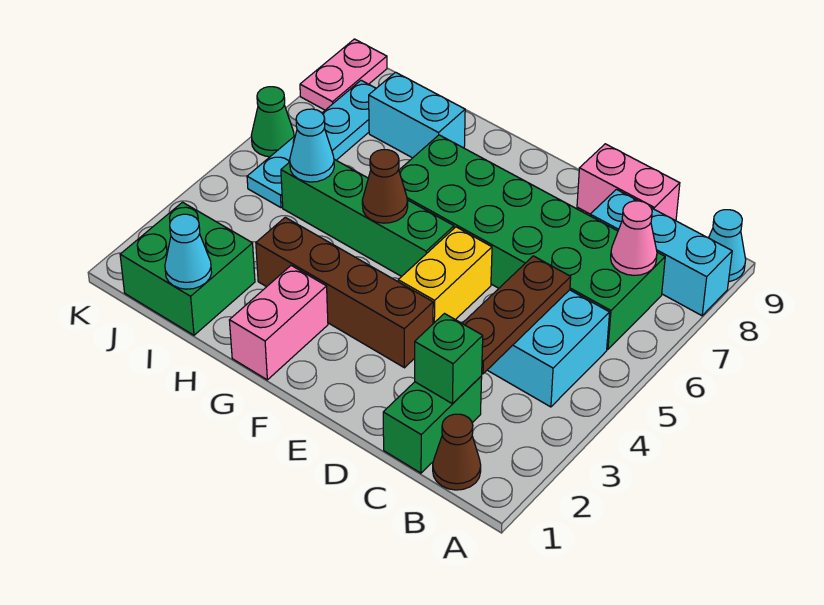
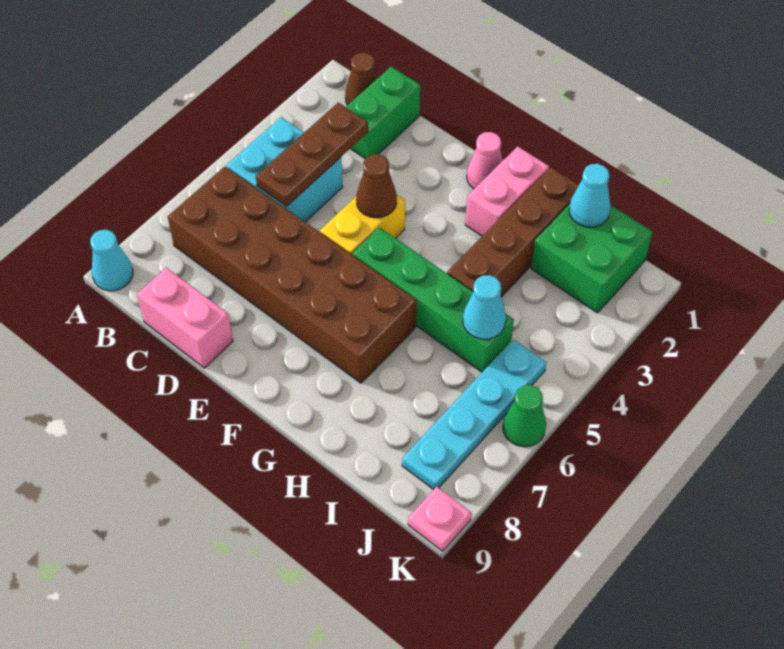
cyan brick A8:C8 level 1 -> none
green brick B6:G7 level 1 -> brown brick B6:G7 level 1
pink cone B7 level 2 -> pink cone F1 level 1
green brick C2 level 2 -> none
brown brick E3:H3 level 1 -> brown brick H1:H4 level 1
brown cone G5 level 2 -> brown cone E4 level 2
cyan brick H8:I8 level 1 -> none
pink plate K8:K9 level 1 -> pink plate K9 level 1

